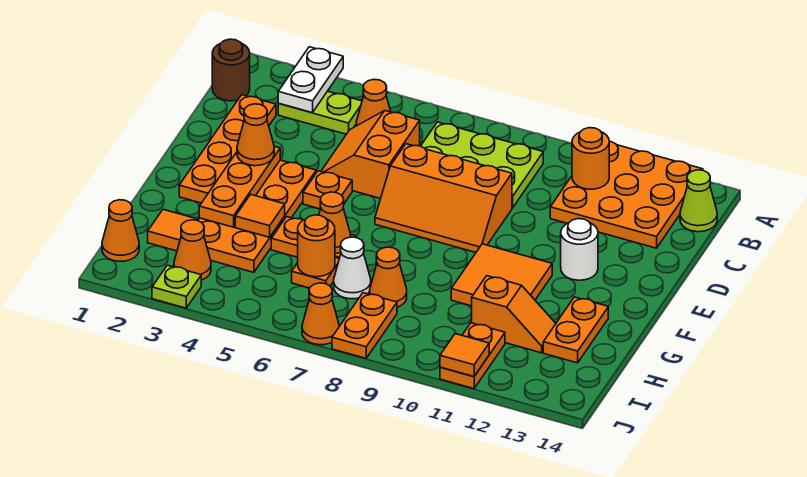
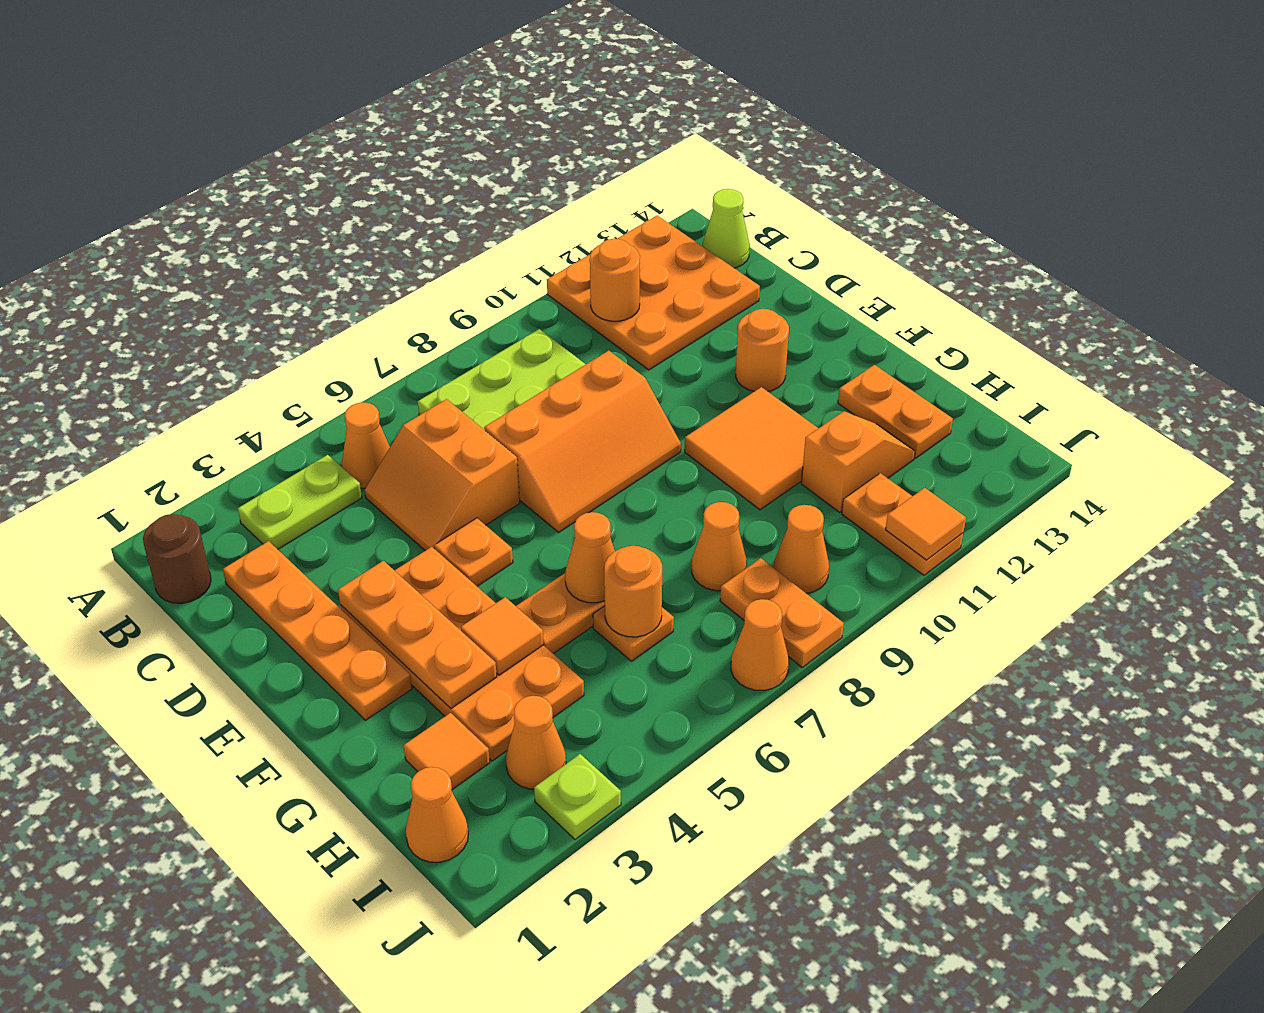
white plate A3:B3 level 2 -> none
orange cone E3 level 3 -> orange cone I9 level 1
white round brick E12 level 1 -> orange round brick E12 level 1
white cone H7 level 1 -> none

